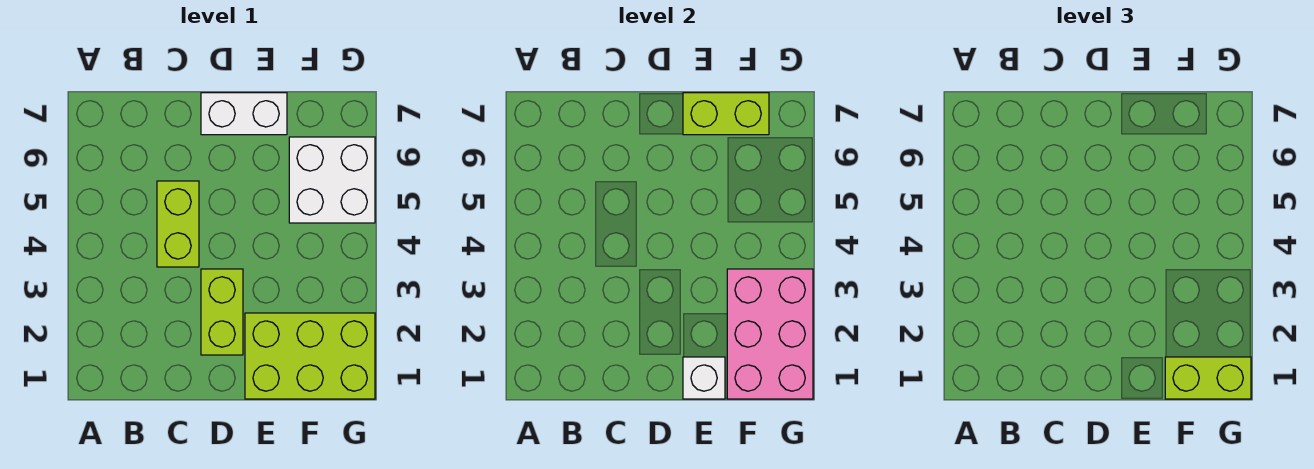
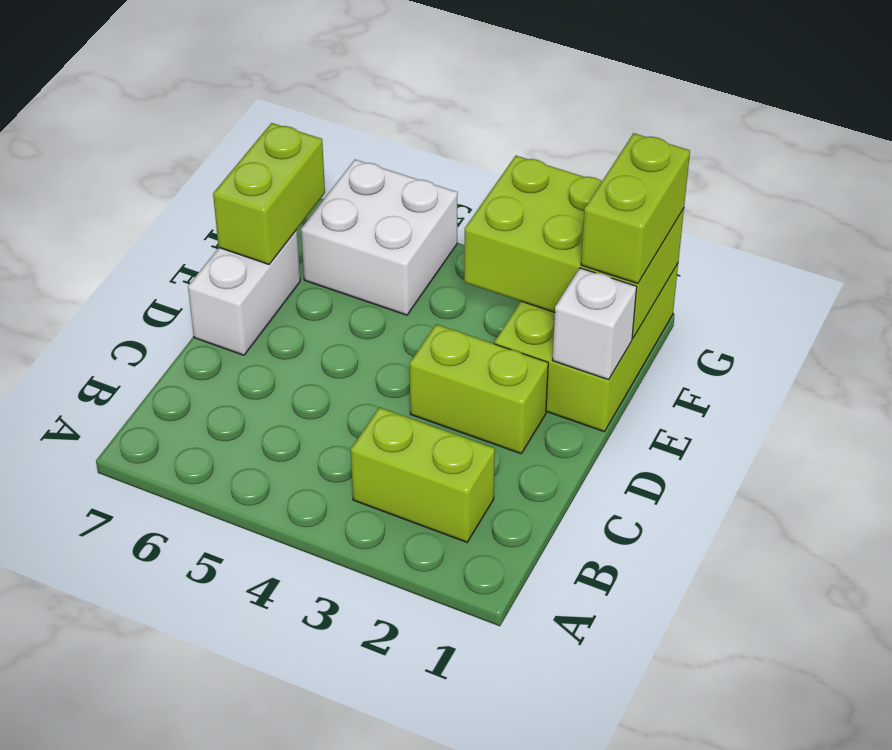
lime brick C4:C5 level 1 -> lime brick B2:B3 level 1
pink brick F1:G3 level 2 -> lime brick F1:G3 level 2

